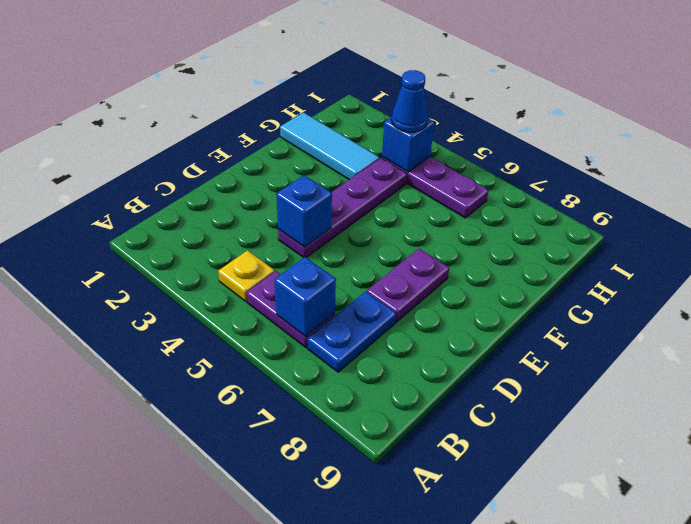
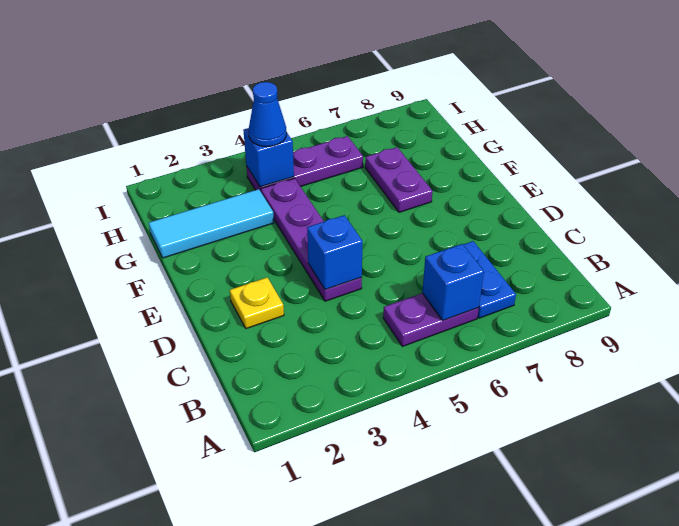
yellow plate B4 level 1 -> yellow plate D2 level 1
purple plate D7:E7 level 1 -> purple plate F7:G7 level 1

